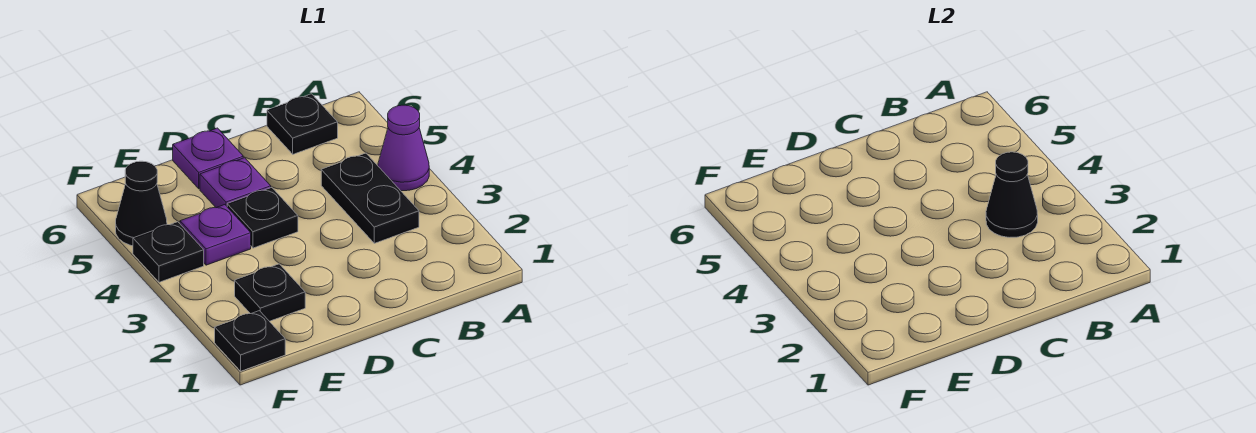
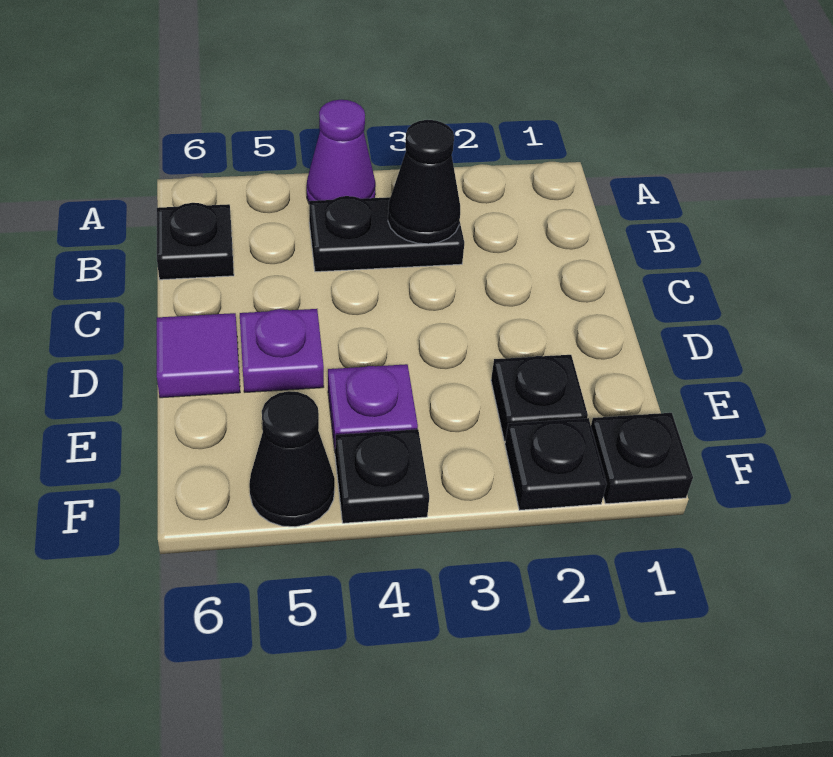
black plate D4 level 1 -> black plate F2 level 1
purple plate D6 level 1 -> purple tile D6 level 1

